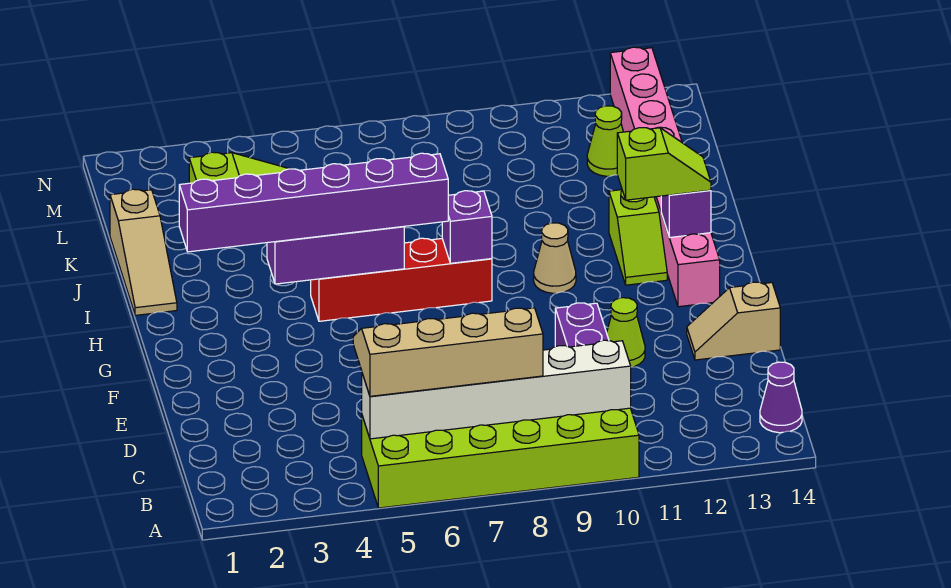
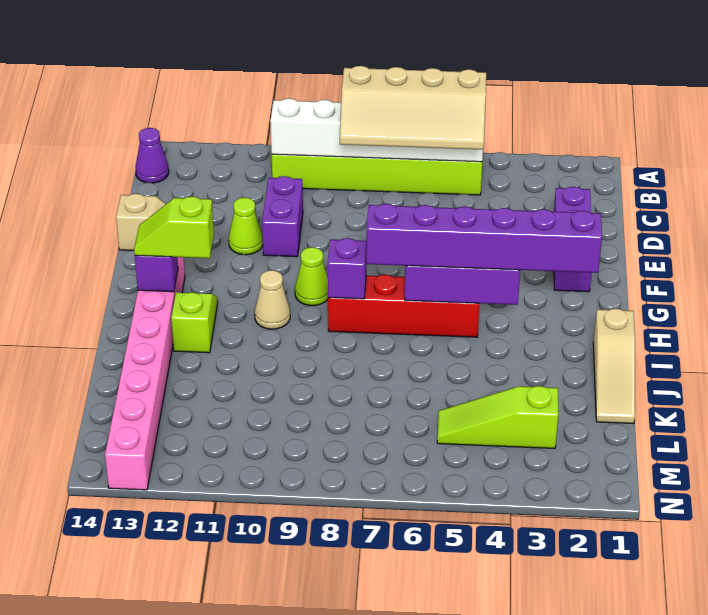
none -> purple brick D2:F2 level 1
tan slope I1:K1 level 1 top K -> tan slope I1:K1 level 1 top I
lime cone L12 level 1 -> lime cone G9 level 1

